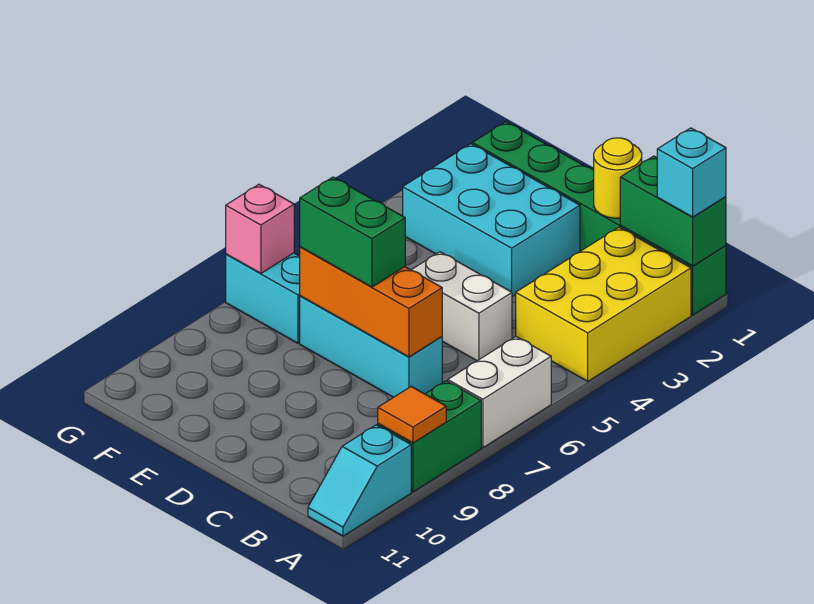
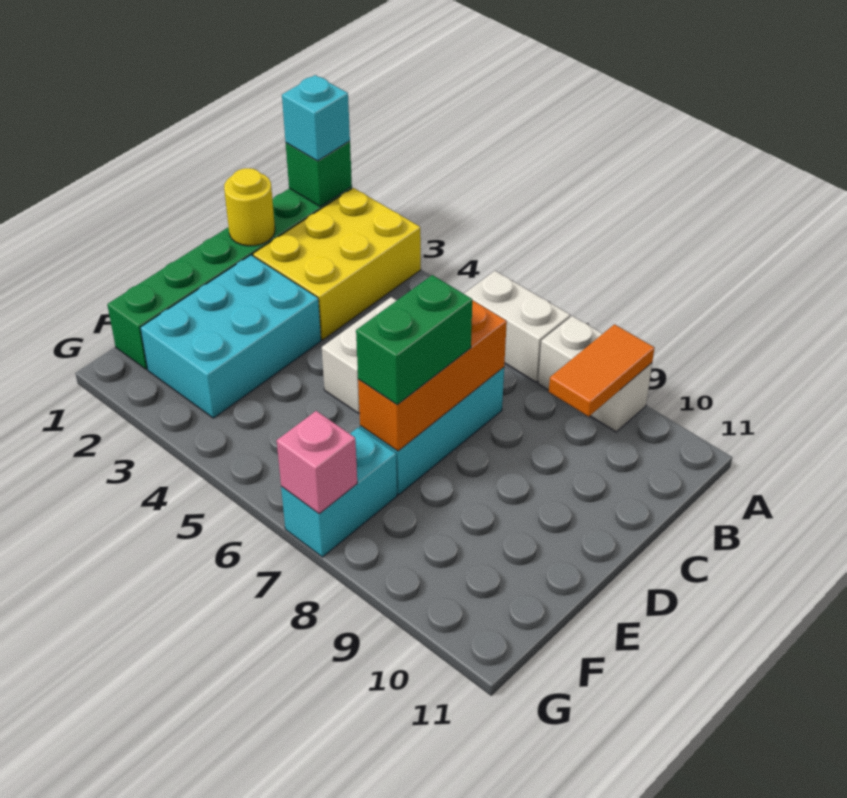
green brick A1:B1 level 2 -> green brick A1 level 2
yellow brick A2:B4 level 1 -> yellow brick A2:C3 level 1
green brick A8:A9 level 1 -> white brick A8:A9 level 1
orange tile A9 level 2 -> orange tile A9:B9 level 2
cyan slope A10:A11 level 1 top 10 -> none

